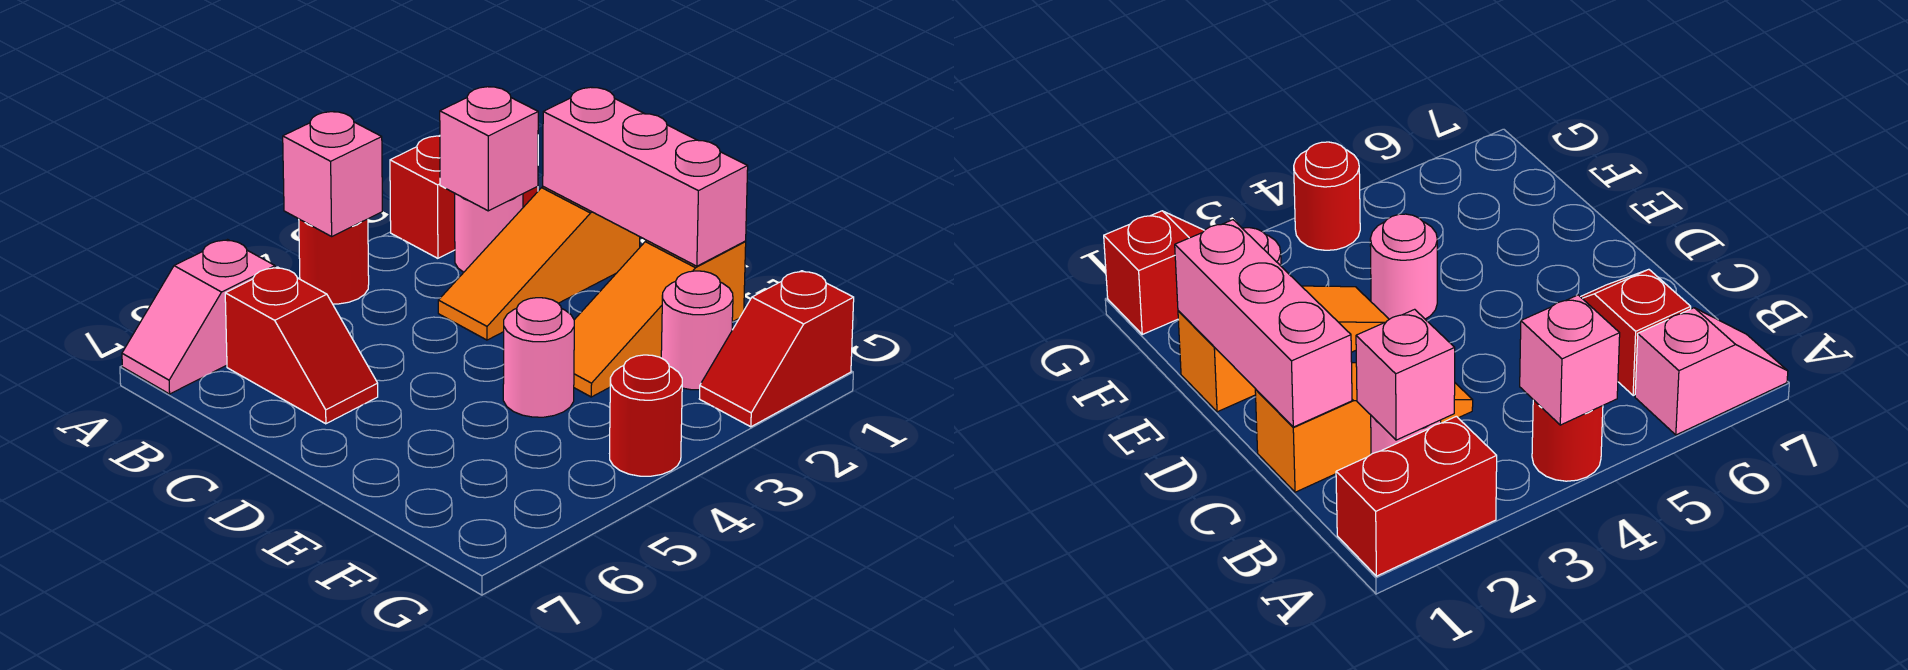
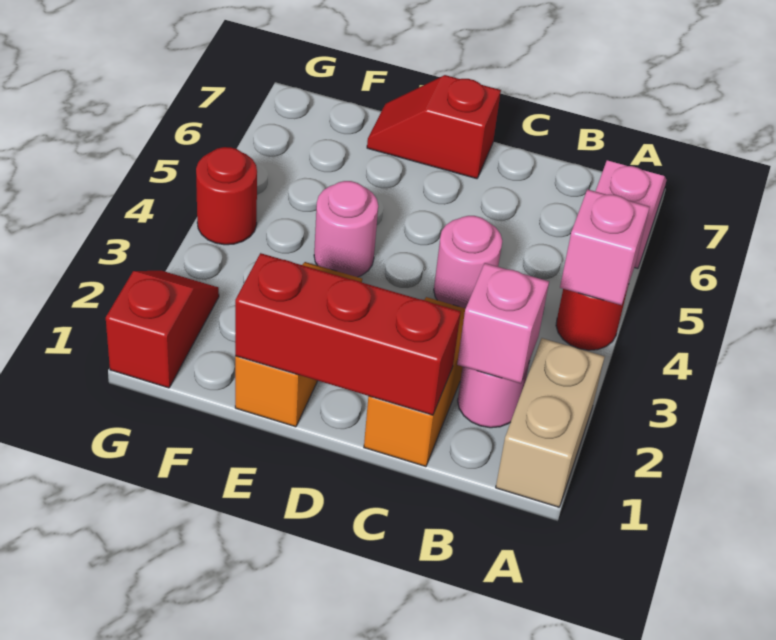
red brick A1:A2 level 1 -> tan brick A1:A2 level 1
red slope B6:C6 level 1 top B -> red slope D7:E7 level 1 top D
pink brick C1:E1 level 2 -> red brick C1:E1 level 2
pink round brick F2 level 1 -> pink round brick C4 level 1

